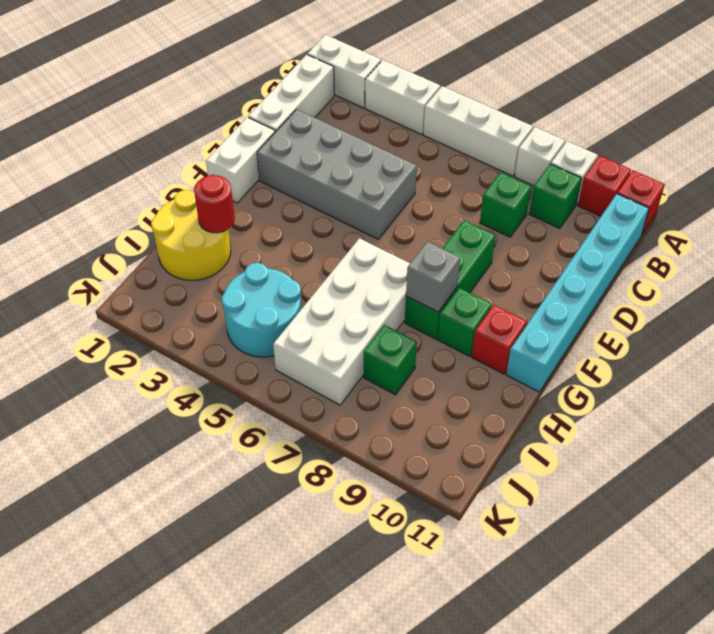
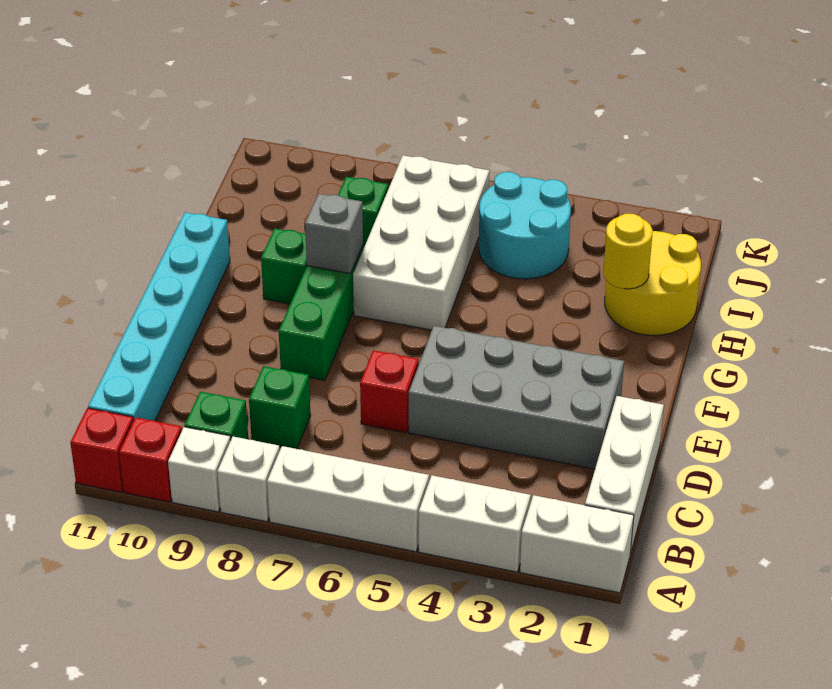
white brick E1:F1 level 1 -> none
red brick G10 level 1 -> red brick D6 level 1
red round brick H2 level 2 -> yellow round brick H2 level 2

